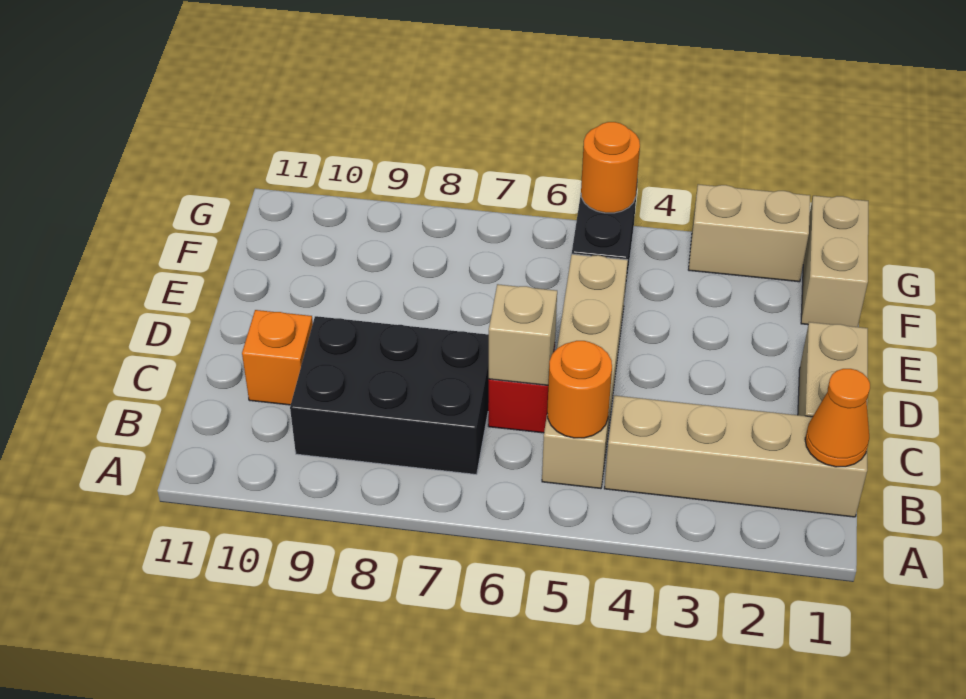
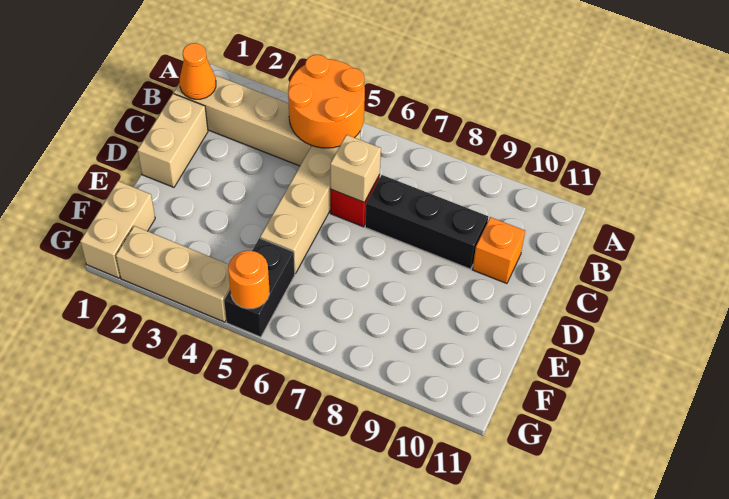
orange round brick B5 level 2 -> orange round brick A4:B5 level 2
black brick B7:C9 level 1 -> black brick C7:C9 level 1
tan brick G2:G3 level 1 -> tan brick G2:G4 level 1

